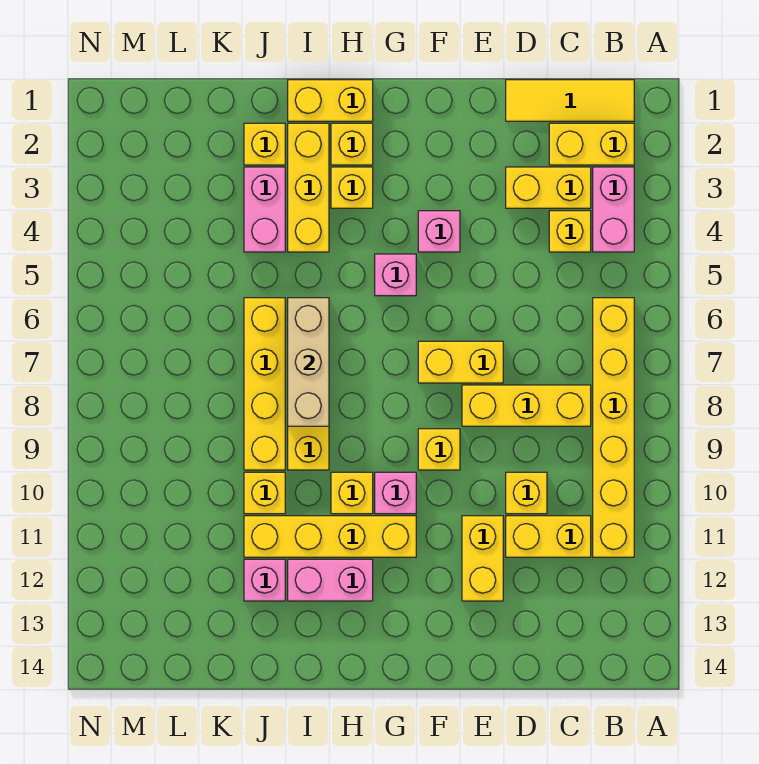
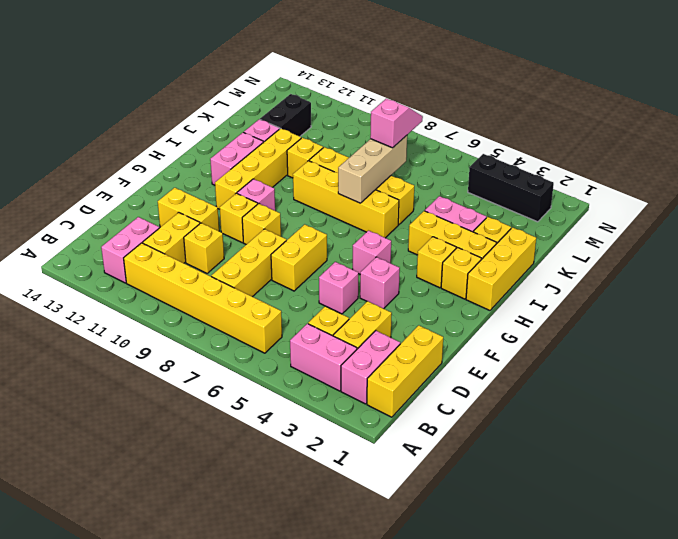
yellow tile B1:D1 level 1 -> yellow brick B1:D1 level 1
yellow brick B2:C2 level 1 -> pink brick B2:C2 level 1
none -> pink brick B12:C12 level 1
none -> pink brick E5 level 1
yellow brick H1:I1 level 1 -> yellow brick H1:J1 level 1
yellow brick H10 level 1 -> yellow brick F10 level 1
tan brick I6:I8 level 2 -> tan brick I7:K7 level 2
none -> pink slope K7:L7 level 3 top K
none -> black brick K12:L12 level 1
none -> black brick M2:M4 level 1

